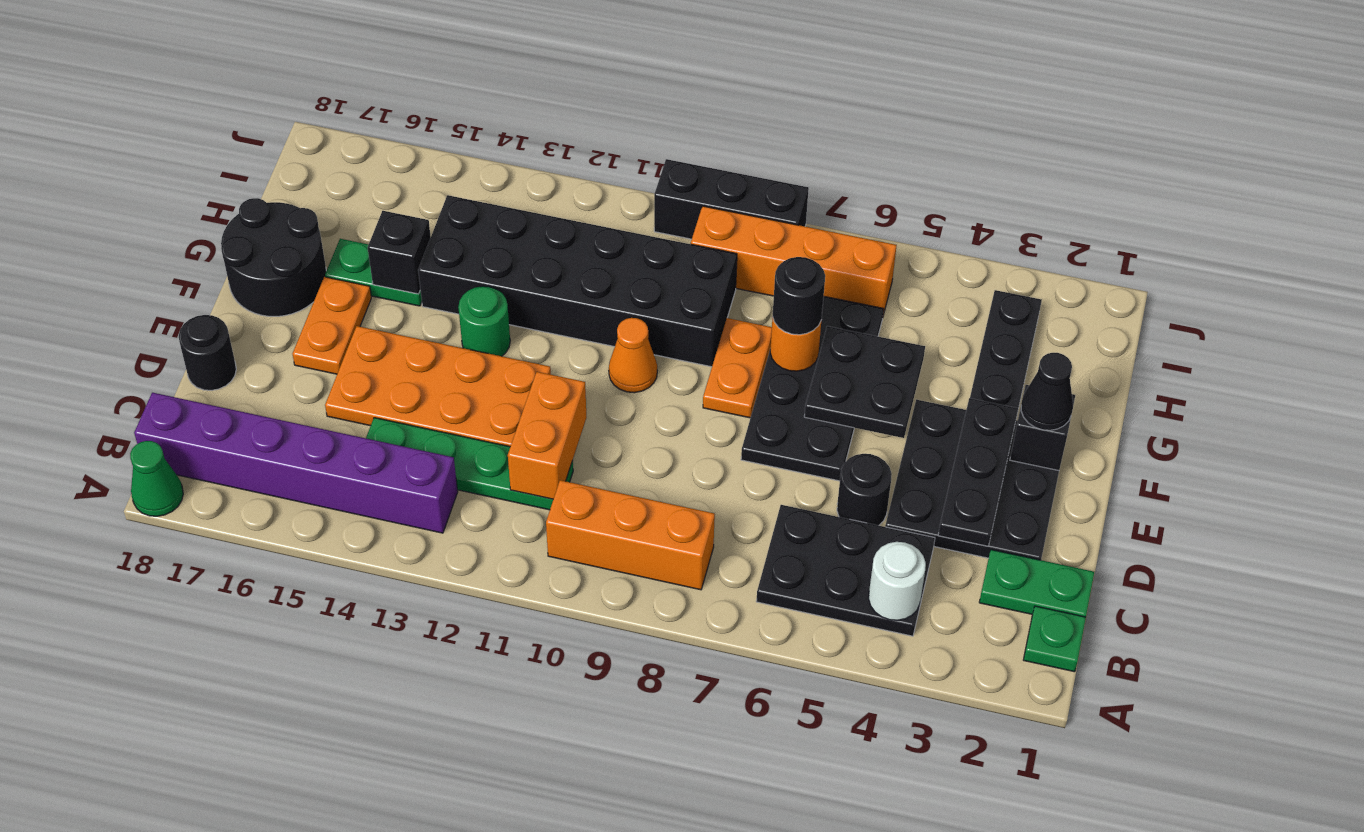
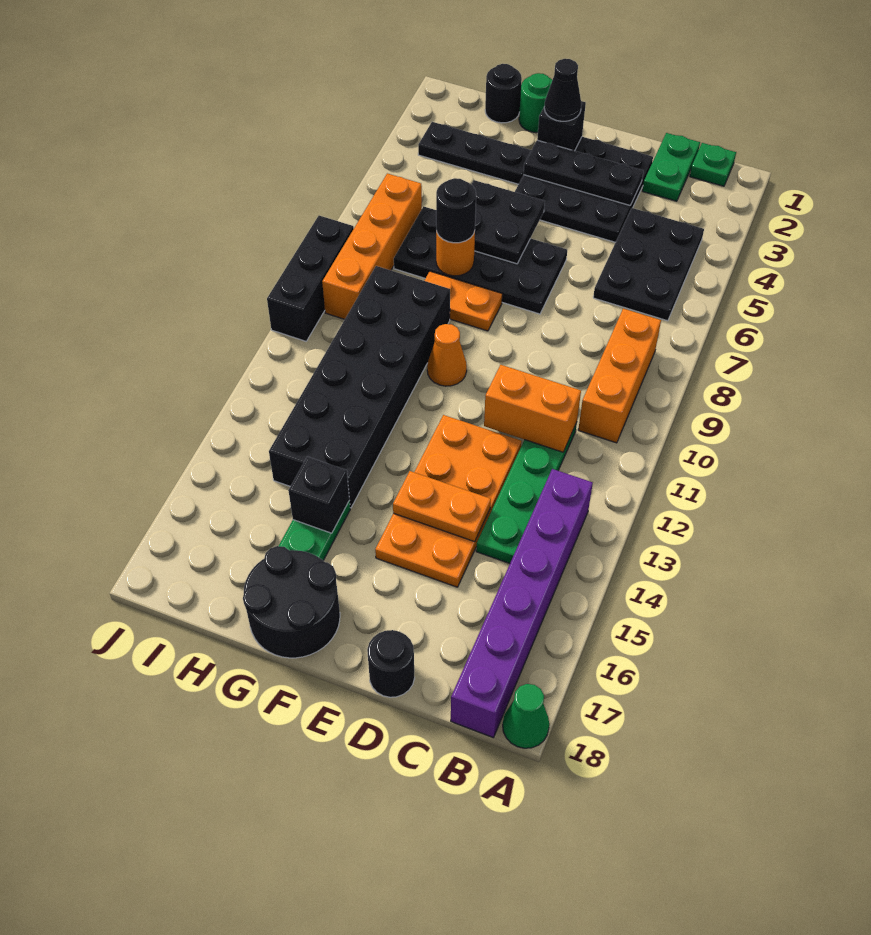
white round brick B4 level 2 -> none
black round brick D5 level 1 -> black round brick H1 level 1
orange plate E16:F16 level 1 -> orange plate D14:E14 level 2
green round brick F13 level 1 -> green round brick G1 level 1

